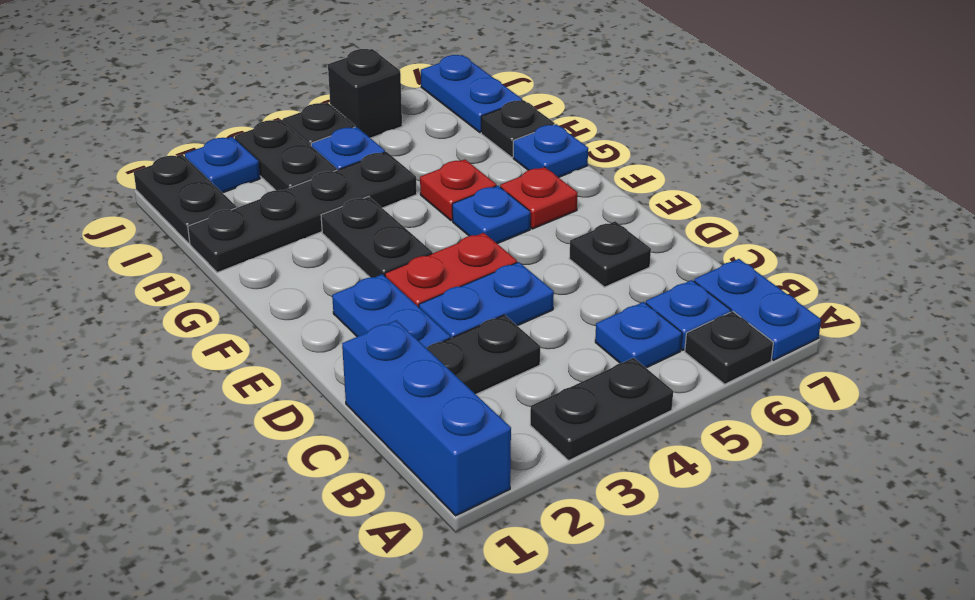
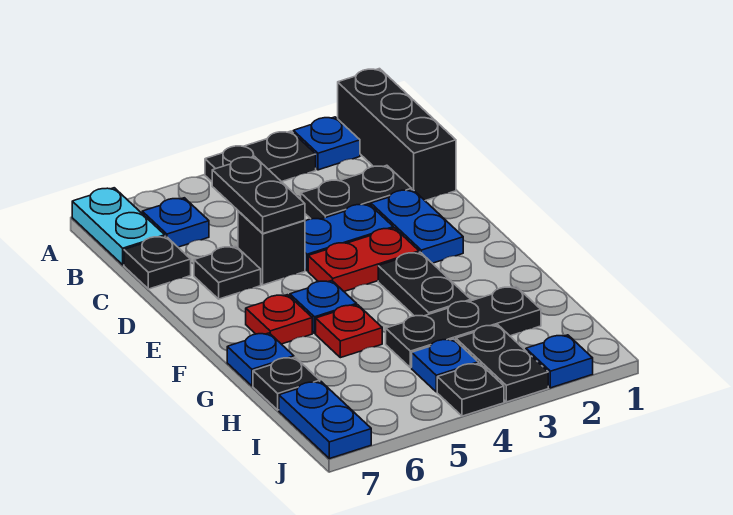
blue brick A1:C1 level 1 -> black brick A1:C1 level 1
black plate A6 level 1 -> black plate C7 level 1
blue plate A7:B7 level 1 -> cyan plate A7:B7 level 1
blue plate B5 level 1 -> blue plate A2 level 1
black plate H1:H4 level 1 -> black plate H2:H4 level 1
black plate I1:J1 level 1 -> black plate C5:D5 level 2
black brick J5 level 1 -> black brick D5 level 1

